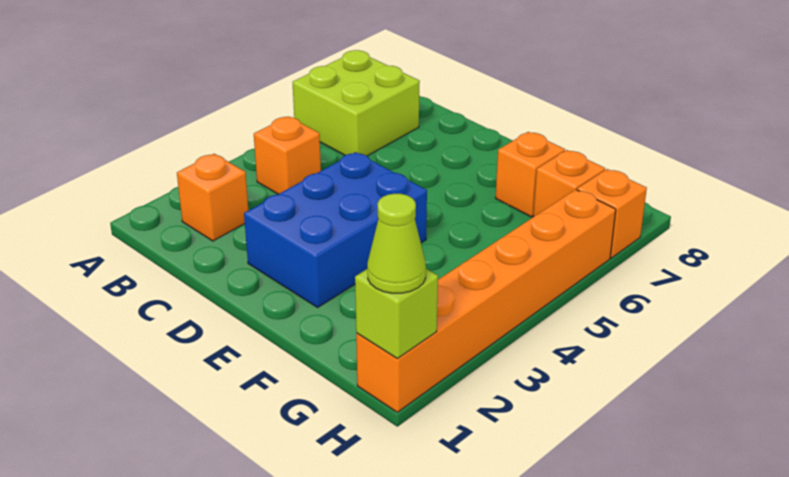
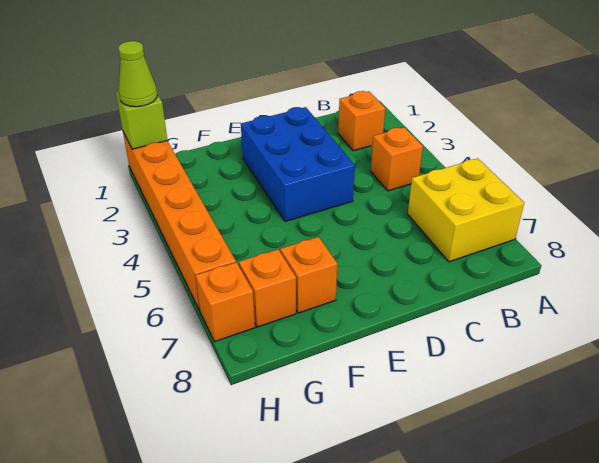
lime brick A6:B7 level 1 -> yellow brick A6:B7 level 1

